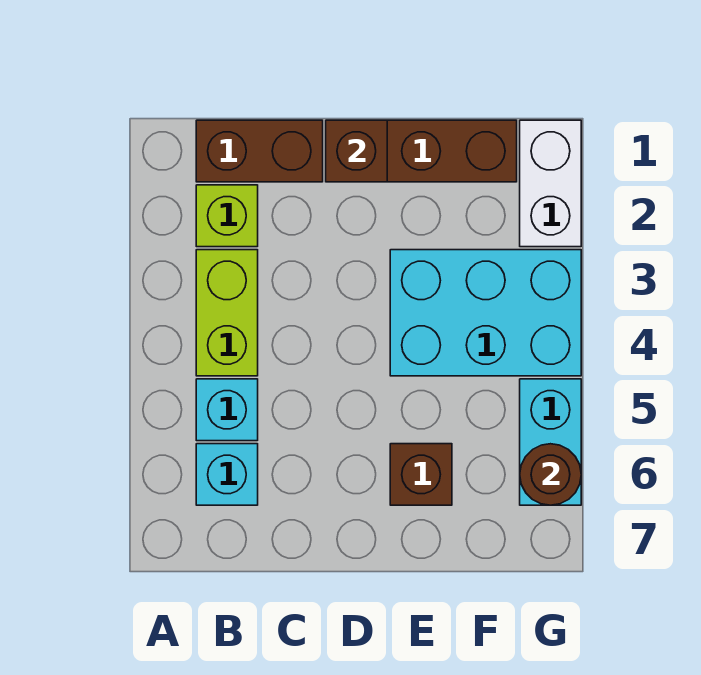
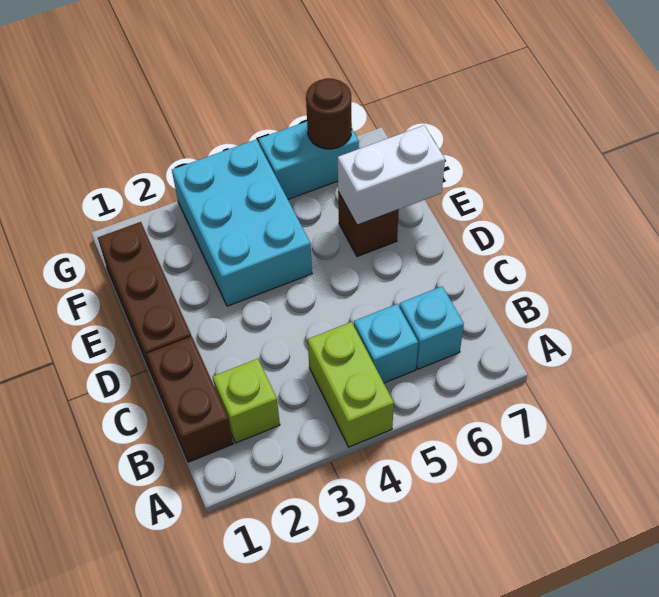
lime brick B3:B4 level 1 -> lime brick A4:B4 level 1
brown brick D1 level 2 -> none
white brick G1:G2 level 1 -> white brick E6:E7 level 2

